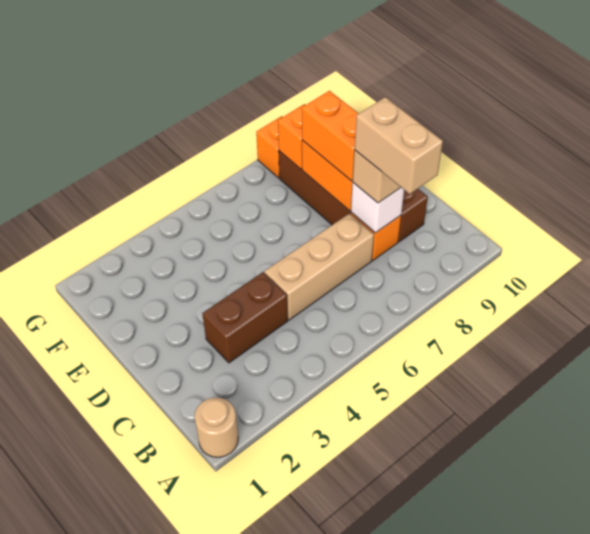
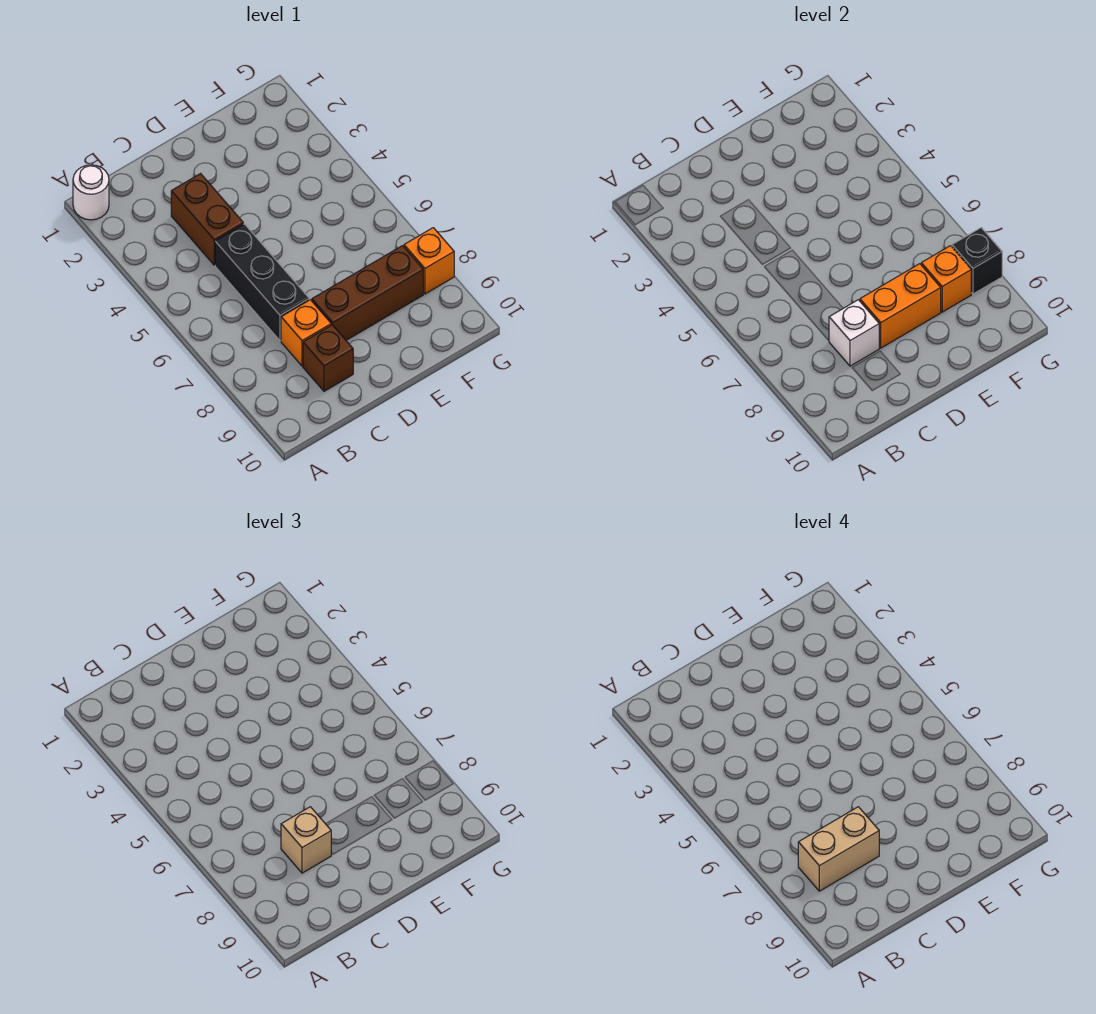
tan round brick A1 level 1 -> white round brick A1 level 1
tan brick C5:C7 level 1 -> black brick C5:C7 level 1
orange brick D8:E8 level 3 -> none
none -> black brick G8 level 2

